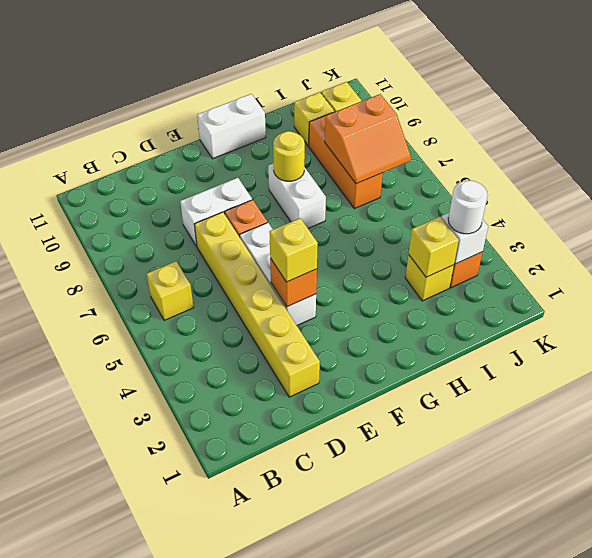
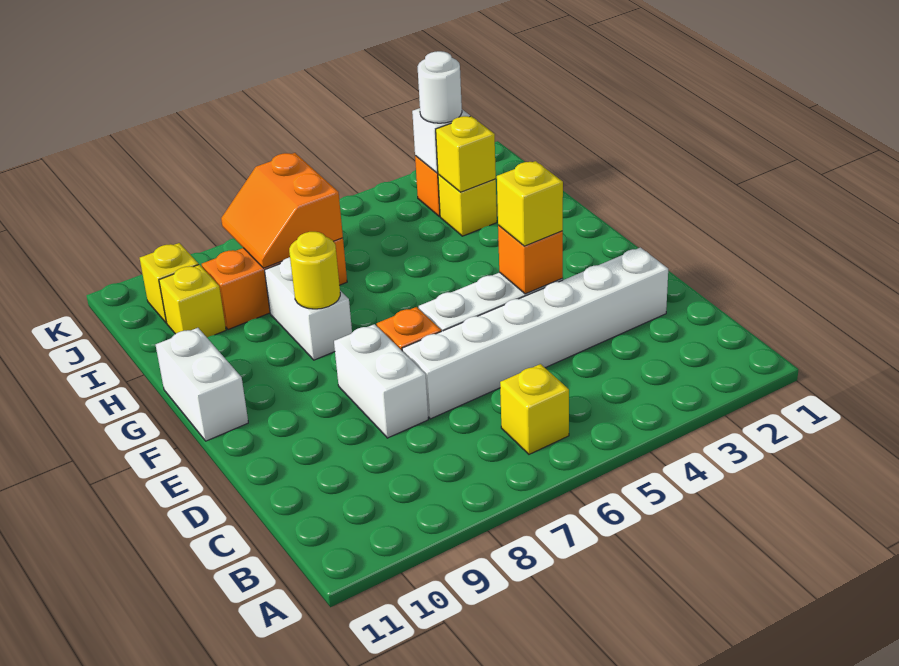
yellow brick D2:D7 level 1 -> white brick D2:D7 level 1
white brick G7:G8 level 1 -> white brick G8:H8 level 1
orange slope I7:J8 level 2 top 8 -> orange slope I7:J8 level 2 top 7

